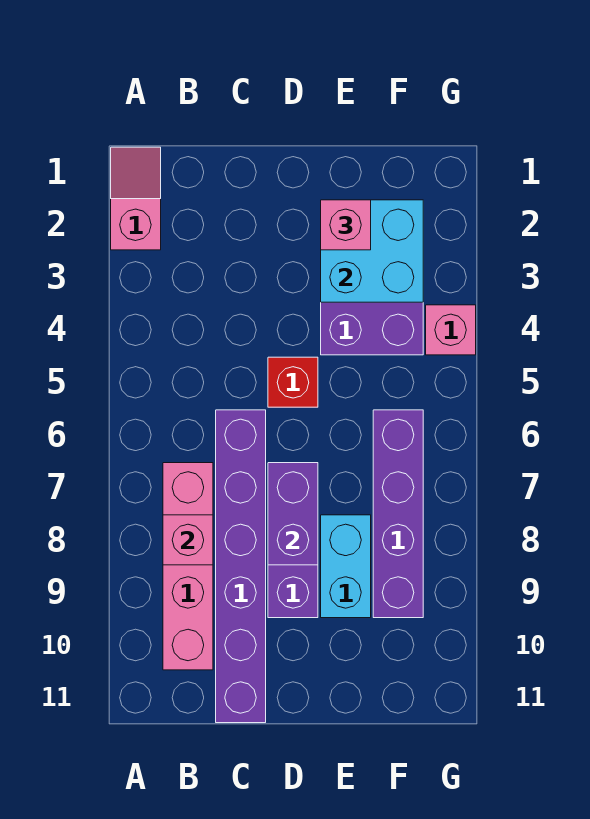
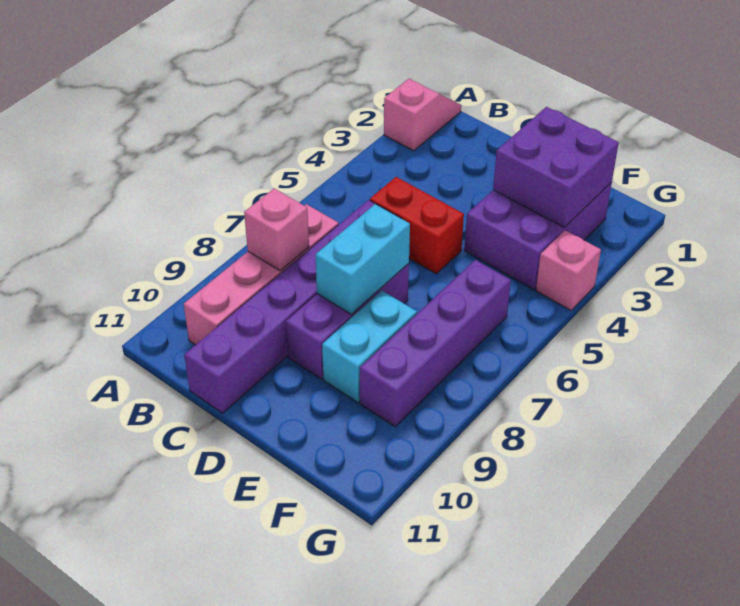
red brick D5 level 1 -> red brick C5:D5 level 1
purple brick D7:D8 level 2 -> cyan brick D7:D8 level 2
cyan brick E2:F3 level 2 -> purple brick E2:F3 level 2
pink brick E2 level 3 -> none

